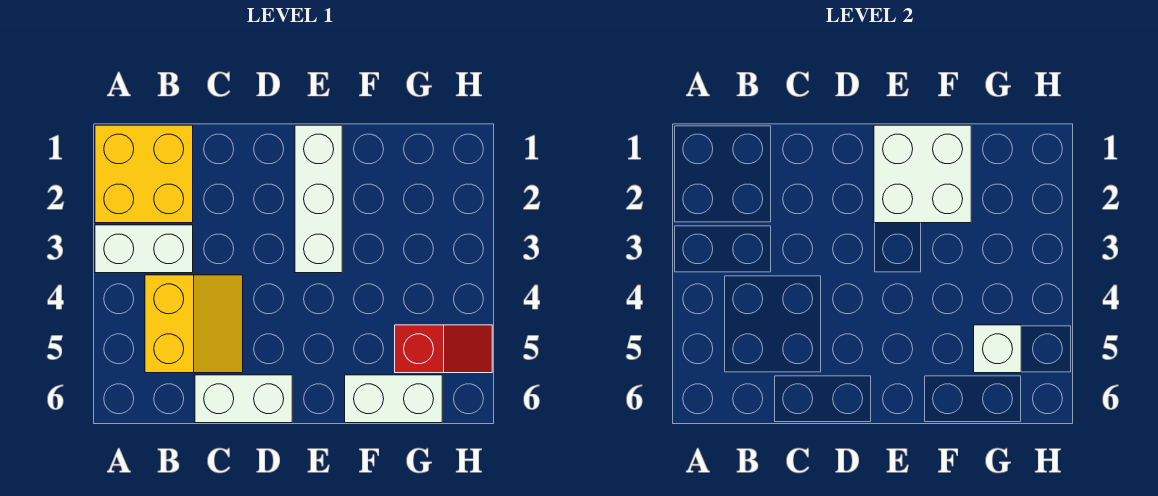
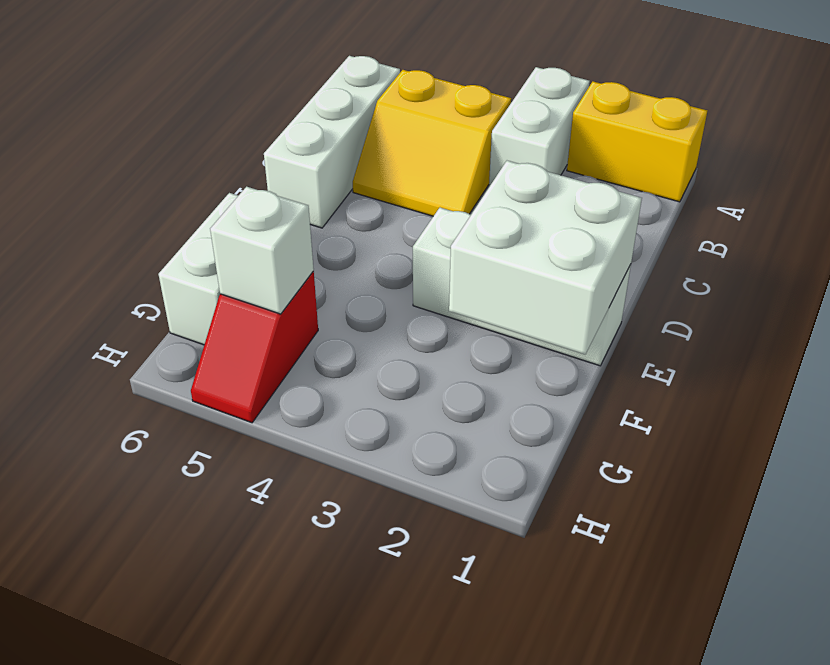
yellow brick A1:B2 level 1 -> yellow brick A1:A2 level 1
white brick C6:D6 level 1 -> white brick B6:D6 level 1

